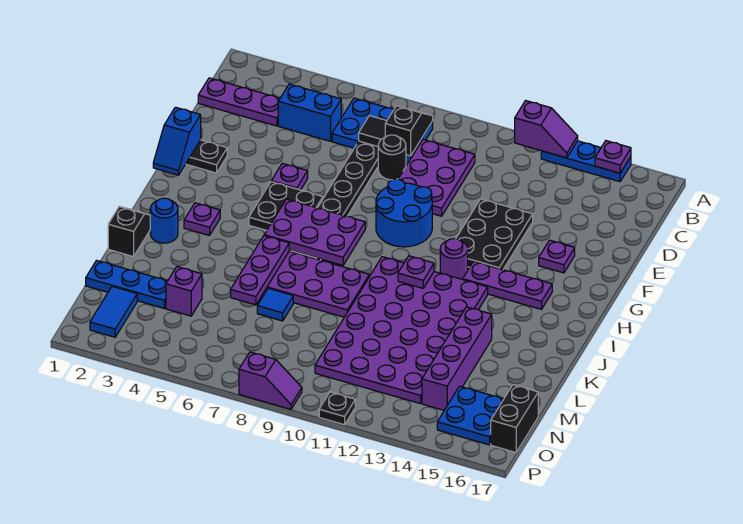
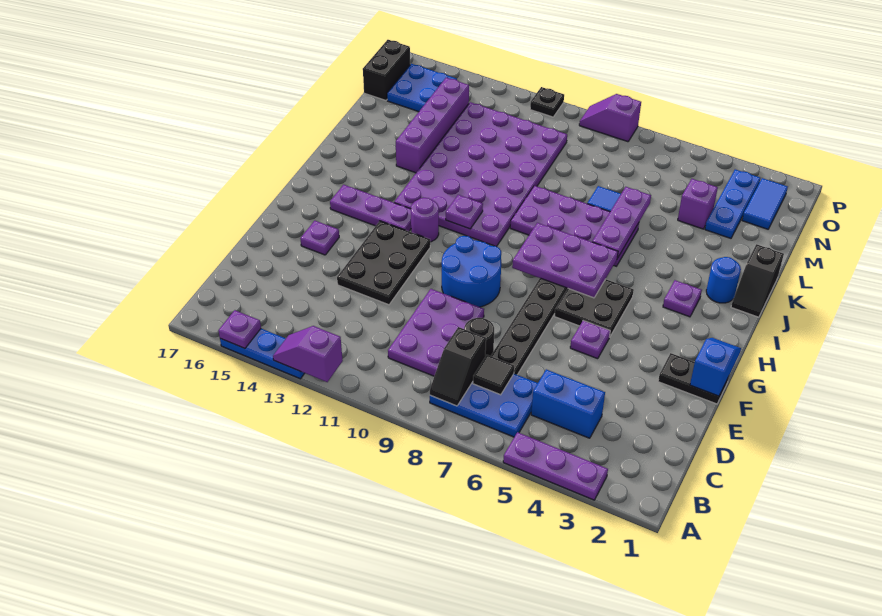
purple plate C1:C3 level 1 -> purple plate A3:A5 level 1
blue plate M1:M3 level 1 -> blue plate M3:O3 level 1

